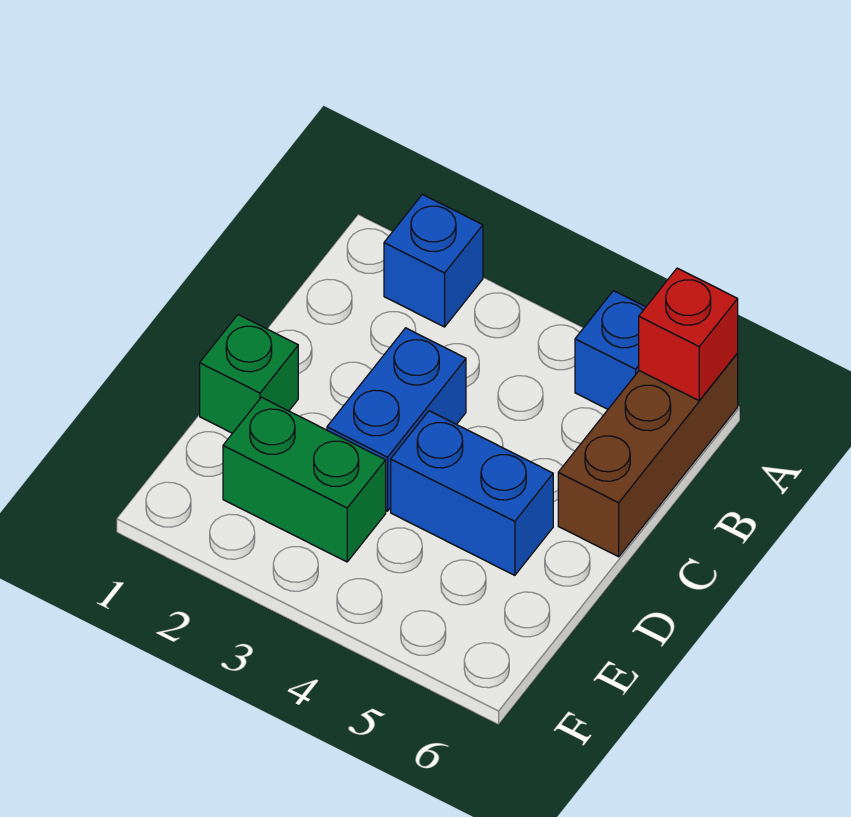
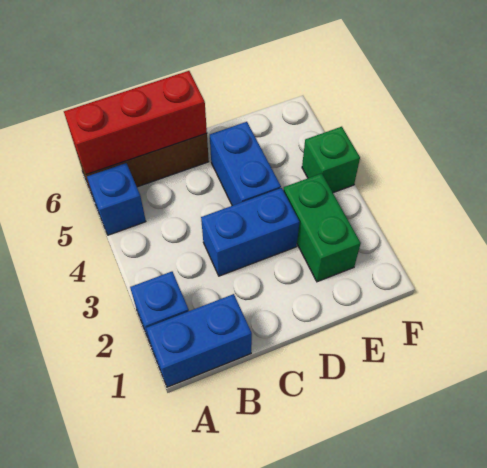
none -> blue brick A1:B1 level 1
red brick A6 level 2 -> red brick A6:C6 level 2
green brick D1 level 1 -> green brick F4 level 1

